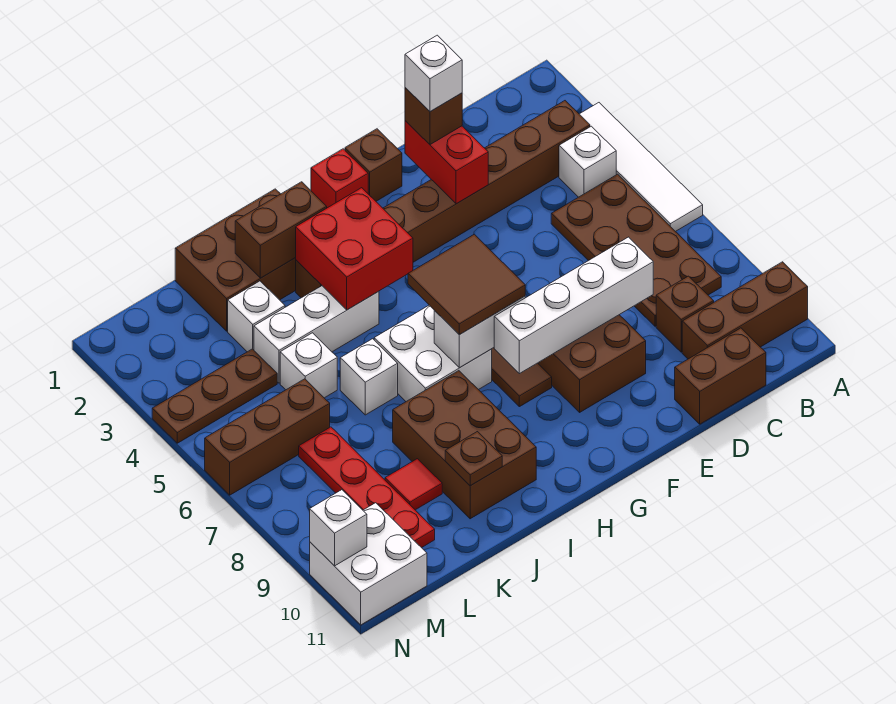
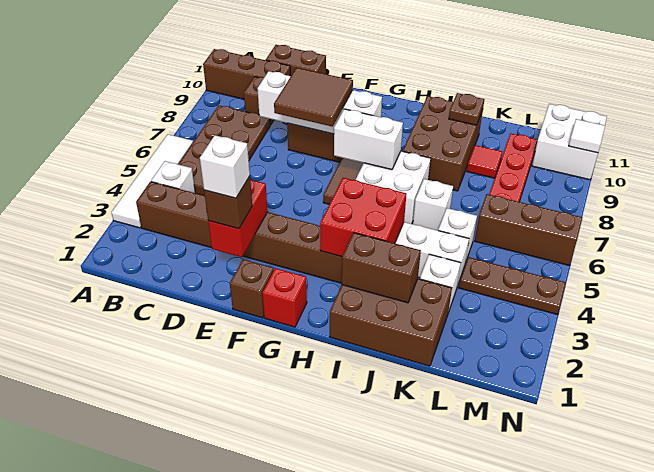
brown tile G6:H7 level 3 -> brown tile E7:F8 level 3
white brick N10 level 2 -> white tile N10 level 2

